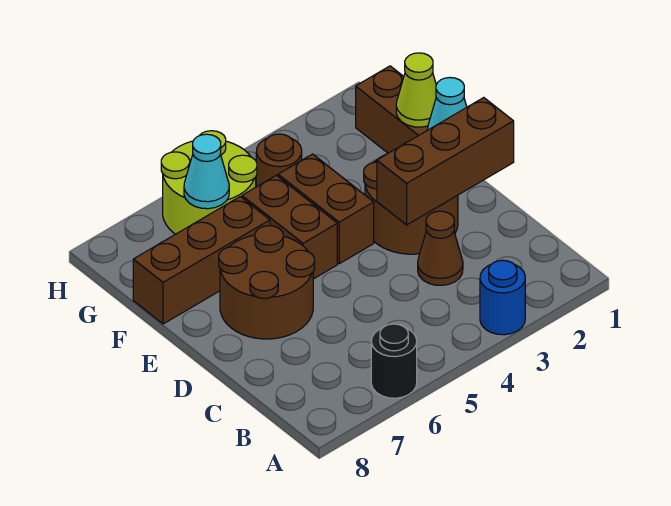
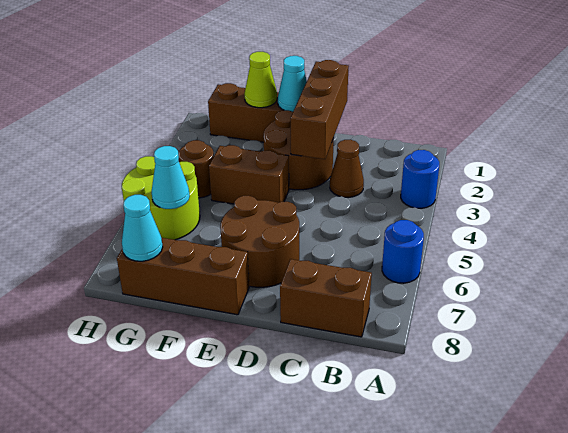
black round brick A6 level 1 -> blue round brick A6 level 1
brown brick E5:F5 level 1 -> brown brick B8:C8 level 1
brown brick F6:F8 level 1 -> brown brick E8:G8 level 1
none -> cyan cone G8 level 2

